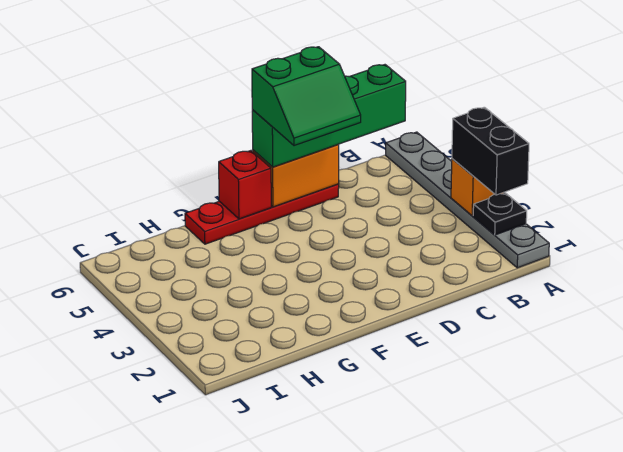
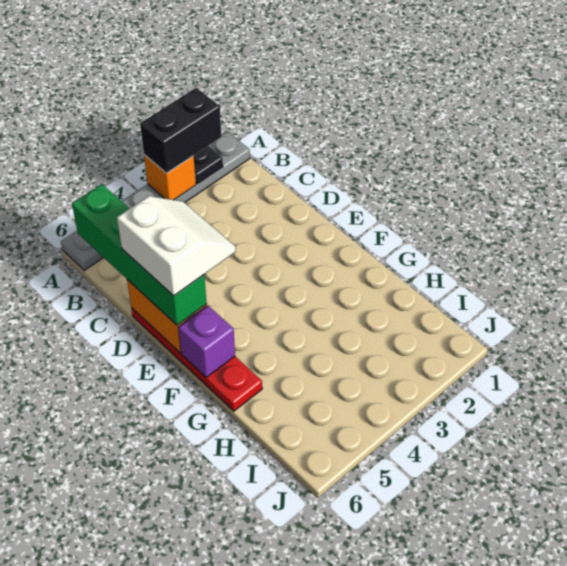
green slope D5:E6 level 4 top 6 -> white slope D5:E6 level 4 top 6
red brick F6 level 2 -> purple brick F6 level 2

